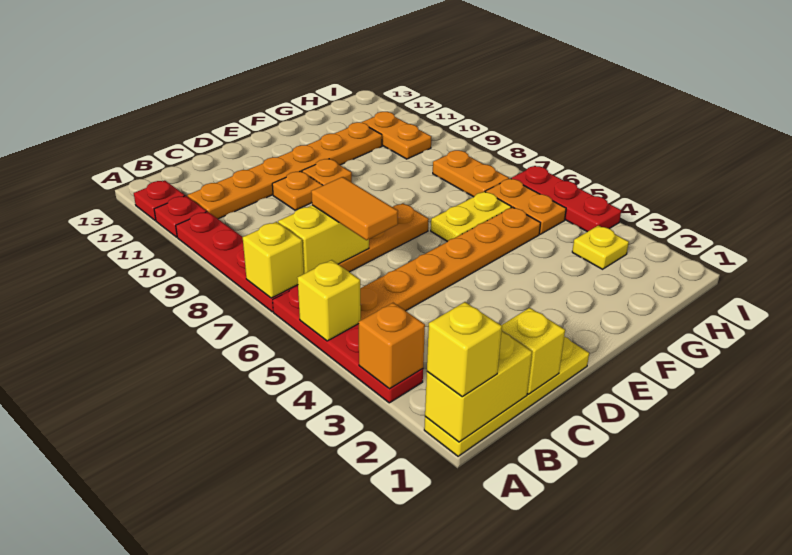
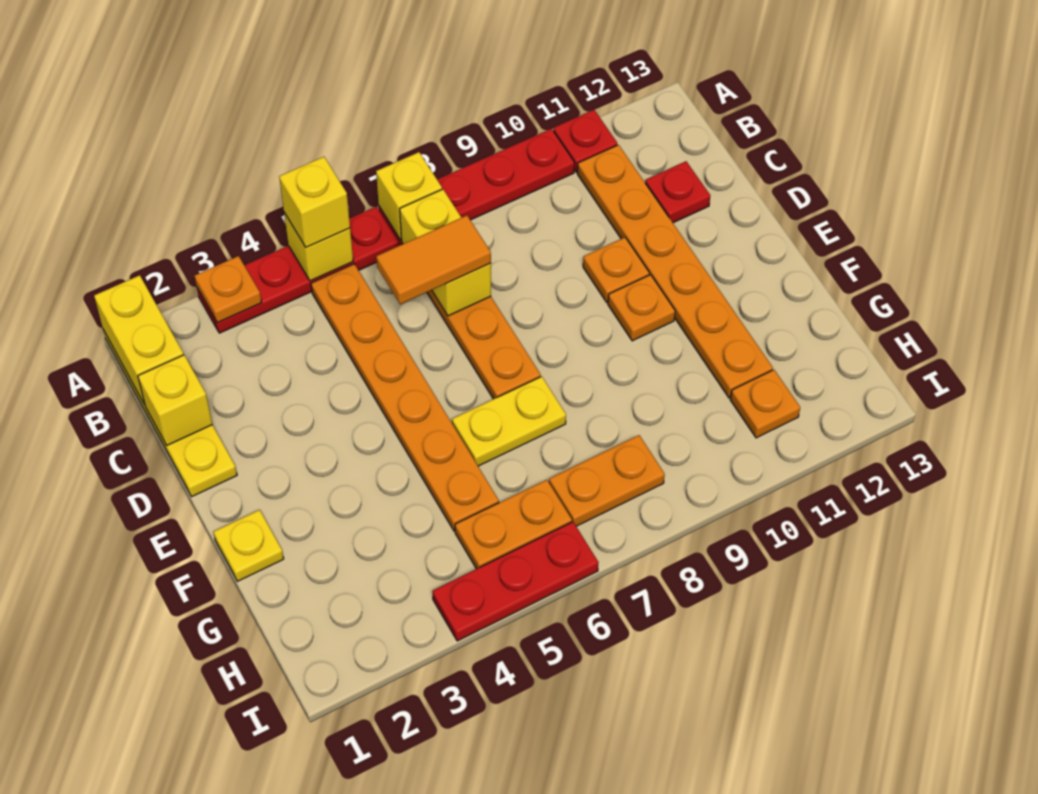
yellow brick A1 level 3 -> yellow brick A5 level 3
orange brick A3 level 2 -> orange plate A3 level 2
red plate A12 level 1 -> red plate C12 level 1
yellow plate F6:G6 level 1 -> yellow plate F6:F7 level 1
yellow plate H3 level 1 -> yellow plate F1 level 1
orange plate H10:H11 level 1 -> orange plate H11 level 1

